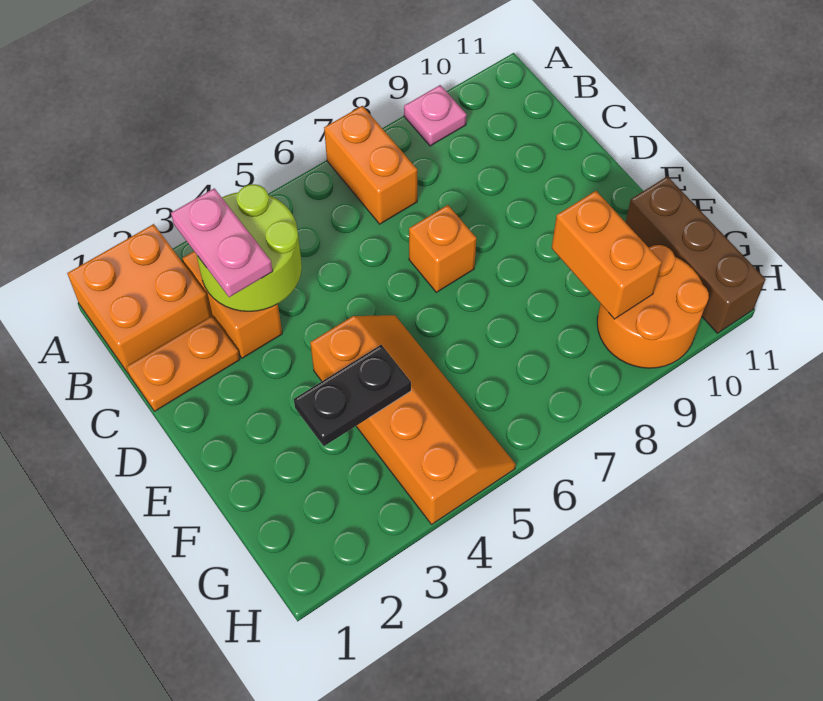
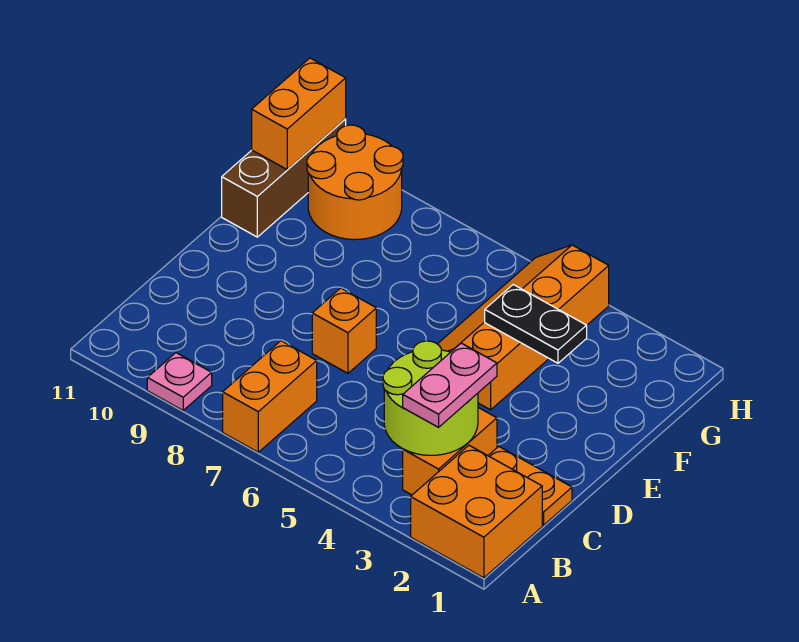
orange brick F9:G9 level 2 -> orange brick G11:H11 level 2

